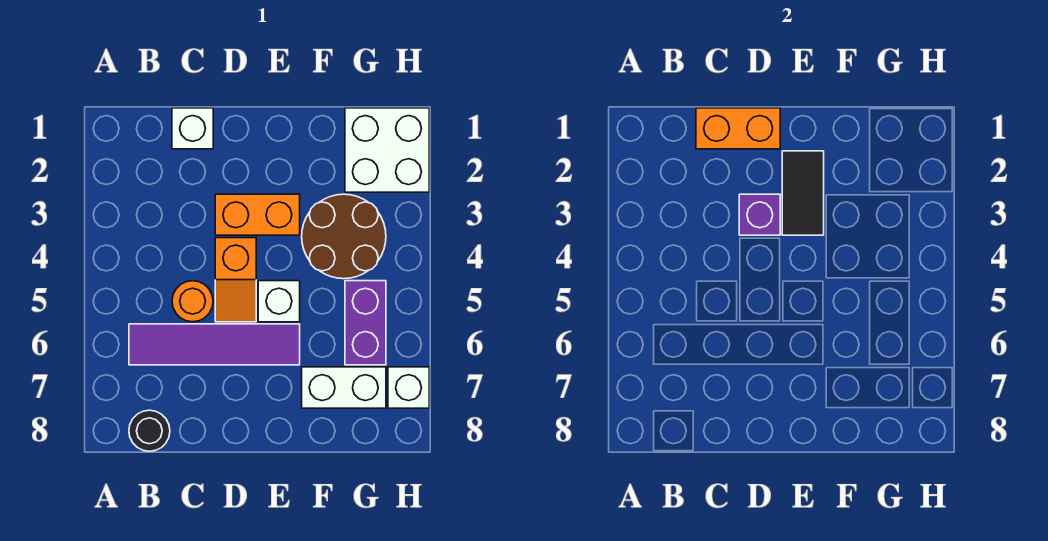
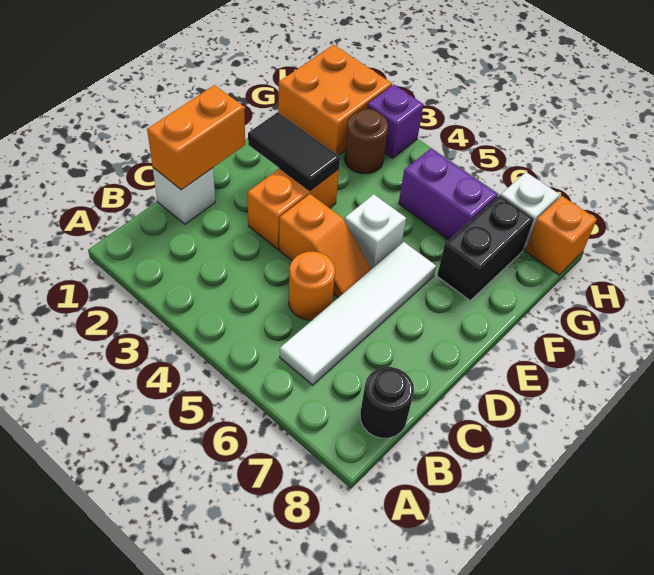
purple tile B6:E6 level 1 -> white tile B6:E6 level 1
purple brick D3 level 2 -> purple brick H3 level 1
brown round brick F3:G4 level 1 -> brown round brick G3 level 1
white brick F7:G7 level 1 -> black brick F7:G7 level 1
white brick G1:H2 level 1 -> orange brick G1:H2 level 1
none -> orange brick H8 level 1

